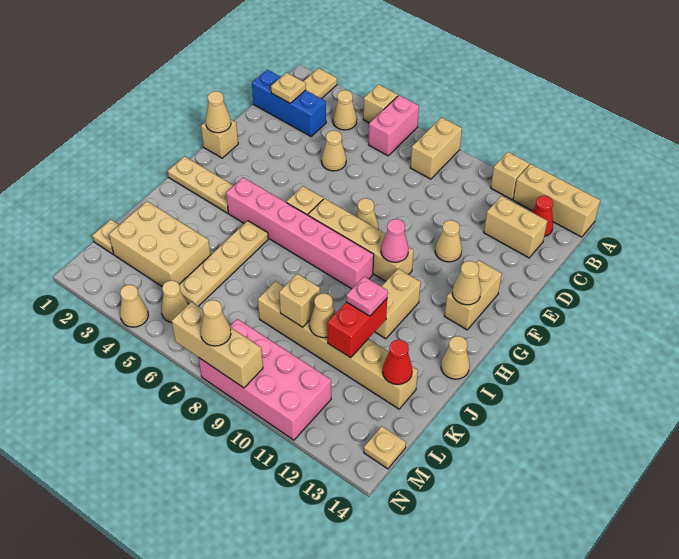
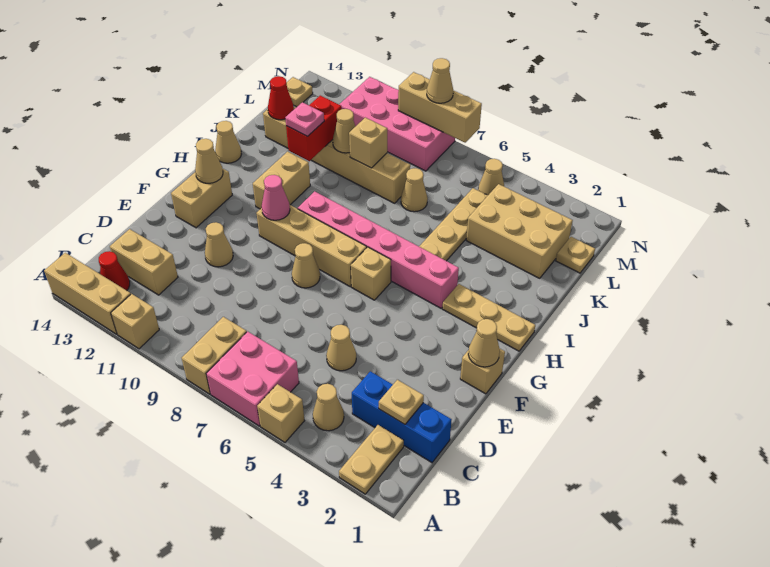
pink brick A6:B6 level 1 -> pink brick A6:B7 level 1
tan cone N4 level 1 -> tan cone K7 level 1

